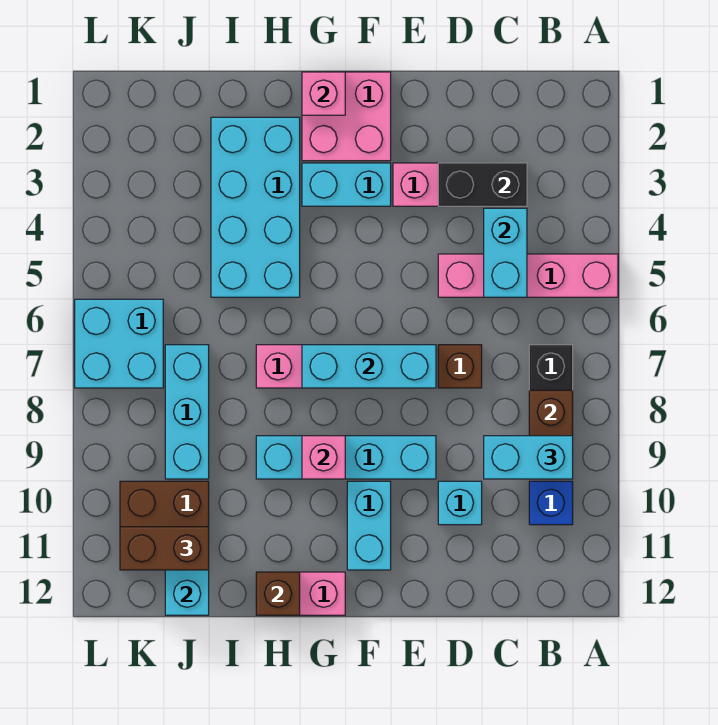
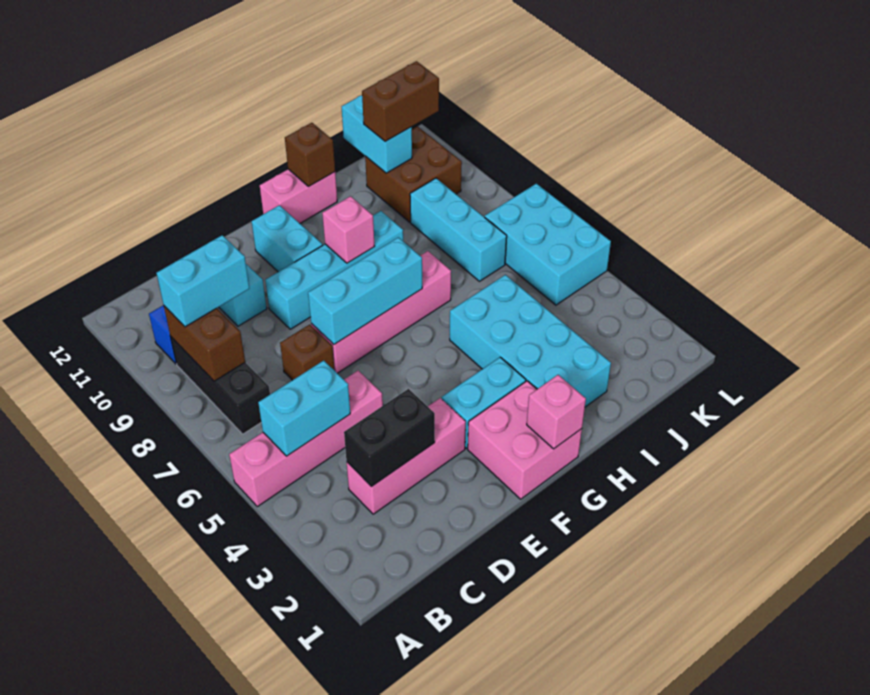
cyan brick C4:C5 level 2 -> cyan brick B5:C5 level 2
cyan brick K6:L7 level 1 -> cyan brick K5:L7 level 1

